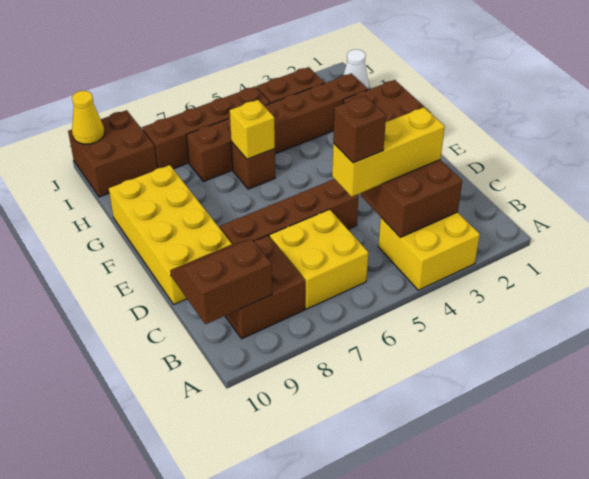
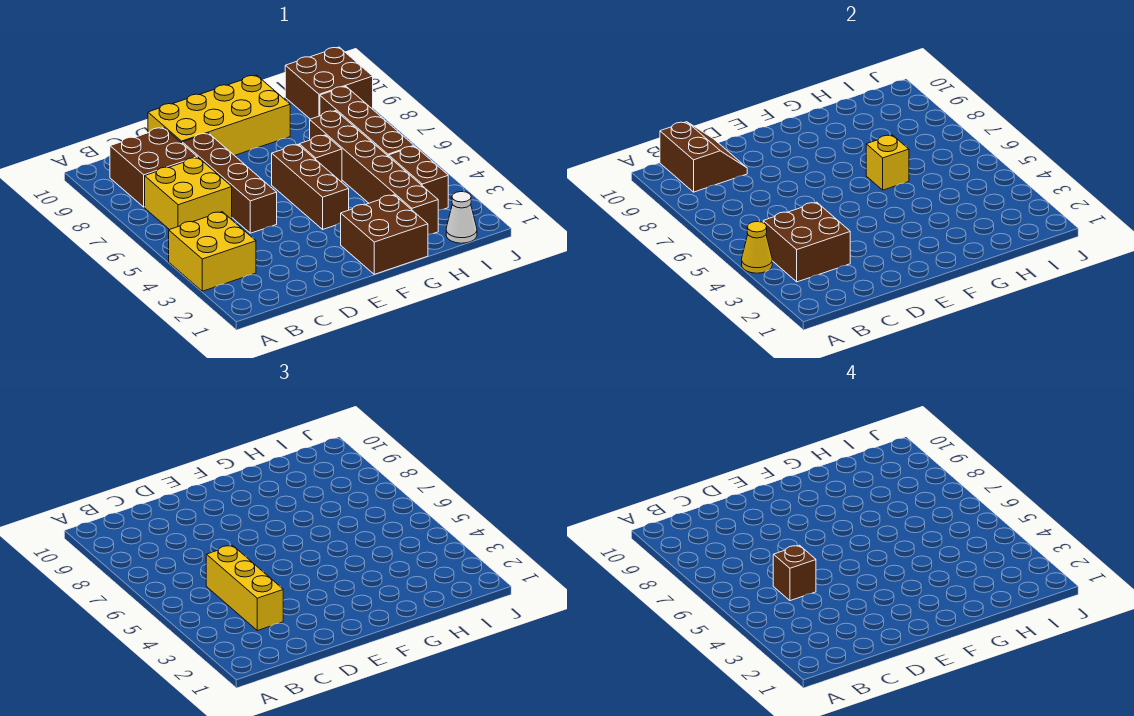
none -> brown brick F4:F6 level 1
yellow cone J10 level 2 -> yellow cone A4 level 2

